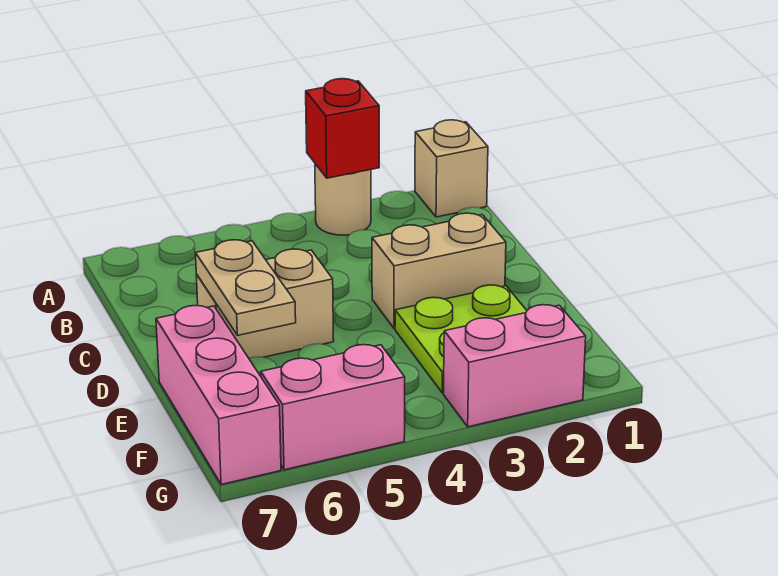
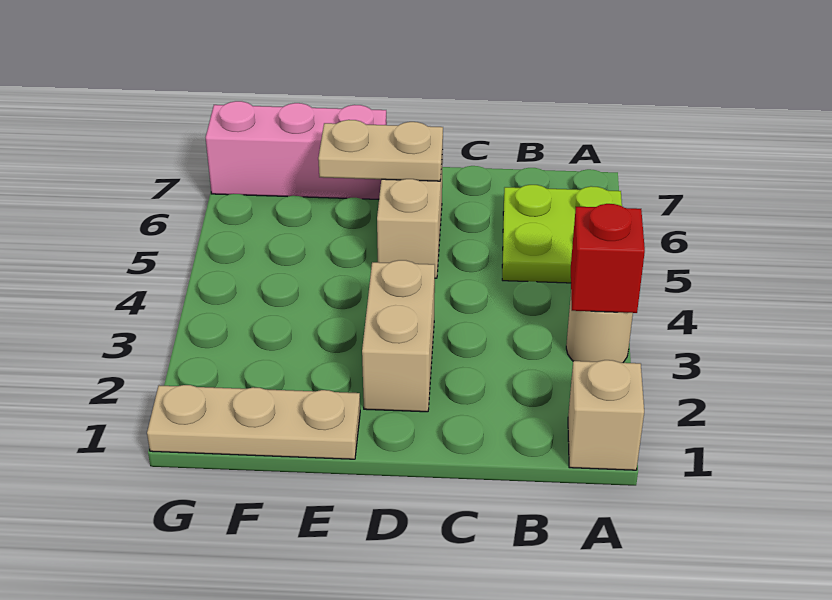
none -> tan plate E1:G1 level 1
lime plate E2:F3 level 1 -> lime plate A5:B6 level 1
pink brick G2:G3 level 1 -> none
pink brick G5:G6 level 1 -> none

